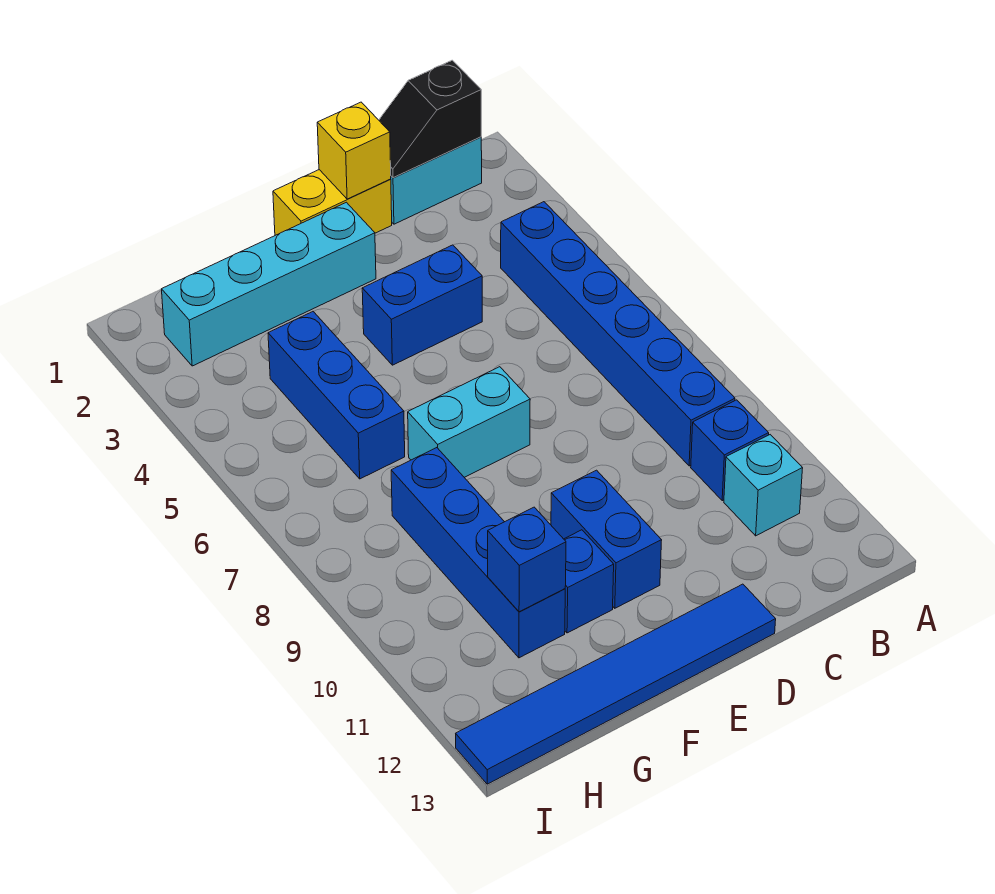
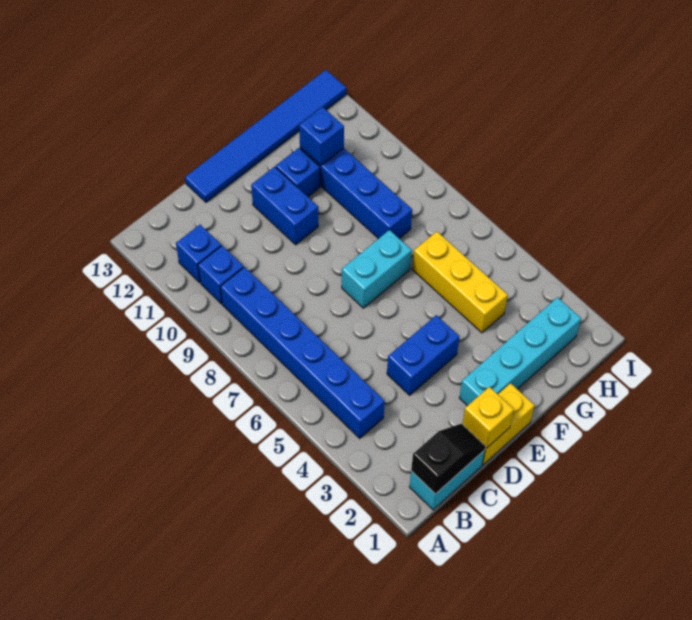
cyan brick B11 level 1 -> blue brick B11 level 1
blue brick G4:G6 level 1 -> yellow brick G4:G6 level 1

